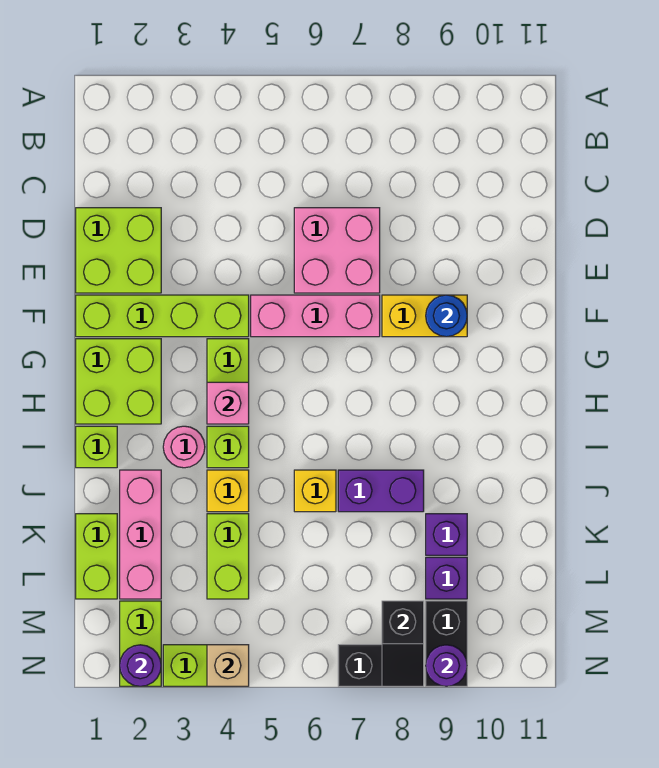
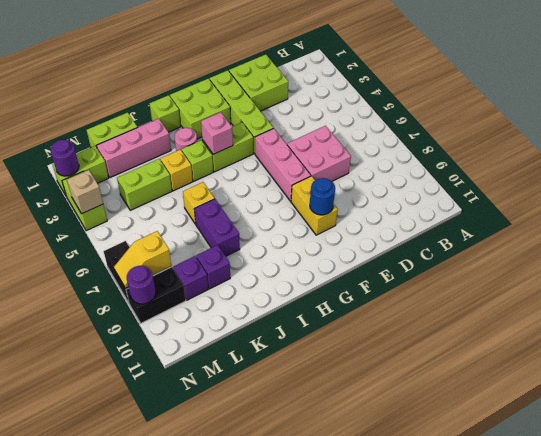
black slope M8:N8 level 2 top M -> yellow slope M8:N8 level 2 top M

